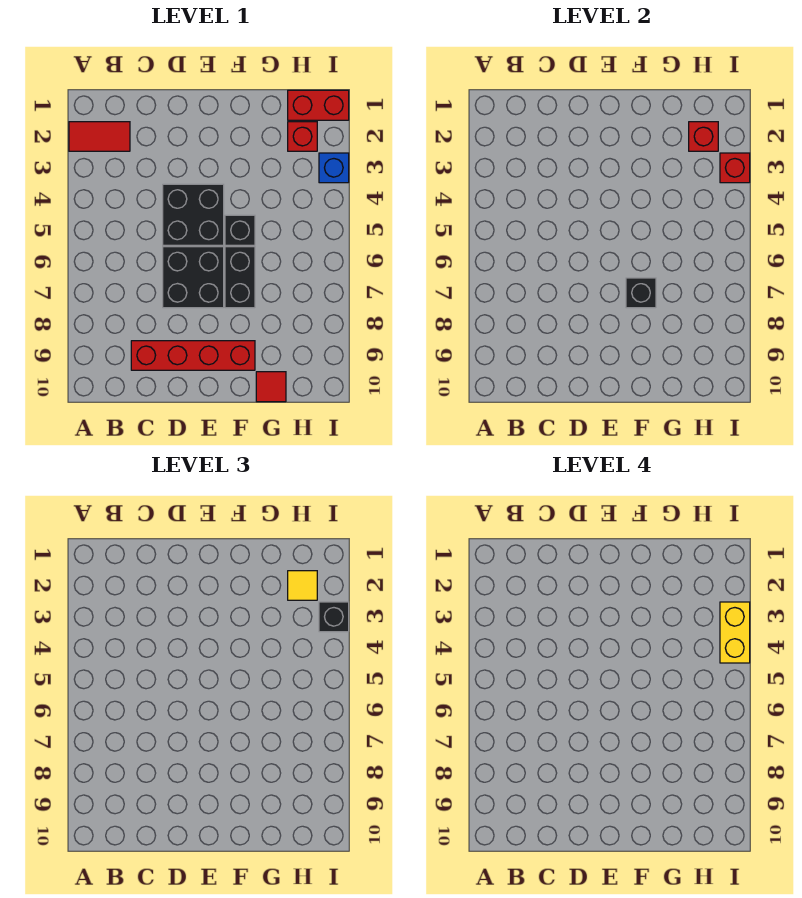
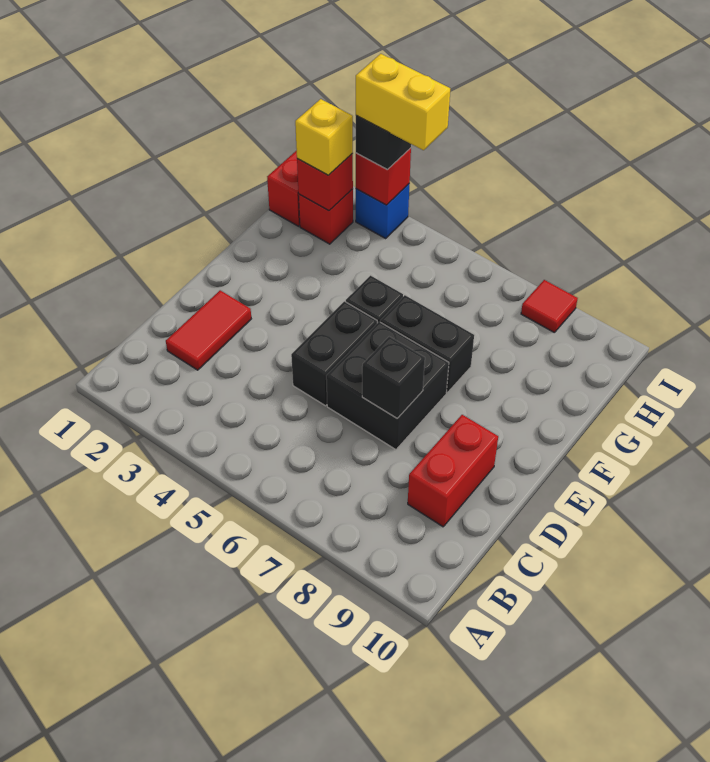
red tile A2:B2 level 1 -> red tile C2:D2 level 1
red brick C9:F9 level 1 -> red brick C9:D9 level 1
black brick D4:E5 level 1 -> black brick D5:E5 level 1
black brick F7 level 2 -> black brick D7 level 2
red tile G10 level 1 -> red tile I8 level 1
yellow tile H2 level 3 -> yellow brick H2 level 3

